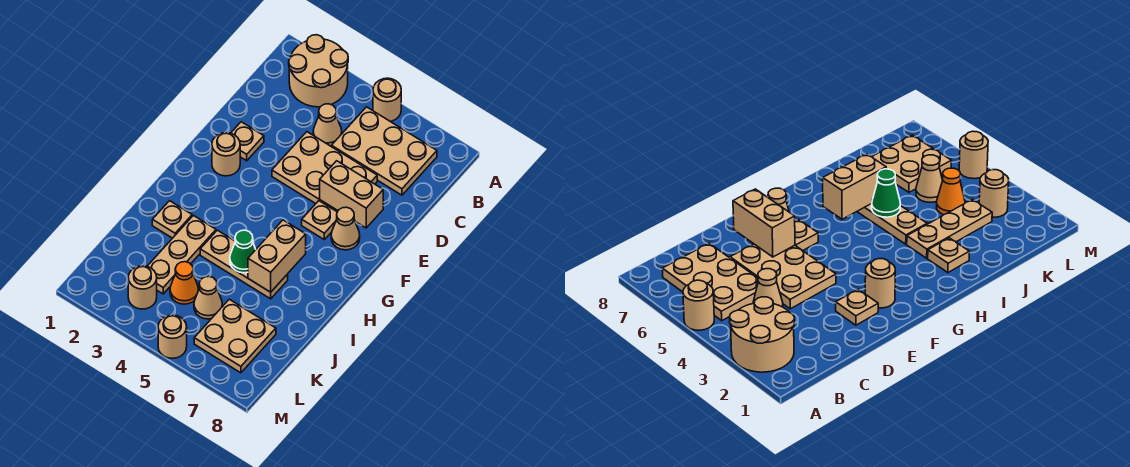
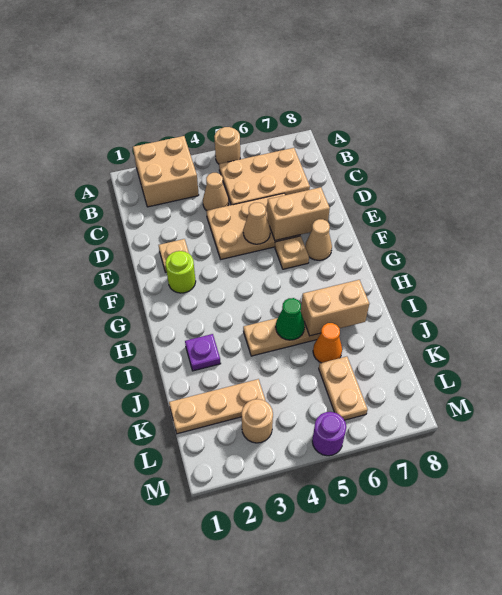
tan round brick A2:B3 level 1 -> tan brick A2:B3 level 1
tan round brick F2 level 1 -> lime round brick F2 level 1
tan brick H6:I6 level 2 -> tan brick I6:I7 level 2
tan plate I2 level 1 -> purple plate I2 level 1
tan plate I3:K3 level 1 -> tan plate K1:K3 level 1
orange cone K4 level 1 -> orange cone J6 level 1
tan cone K5 level 1 -> tan cone E5 level 2
tan plate K6:L7 level 1 -> tan plate K6:L6 level 1
tan round brick M5 level 1 -> purple round brick M5 level 1

